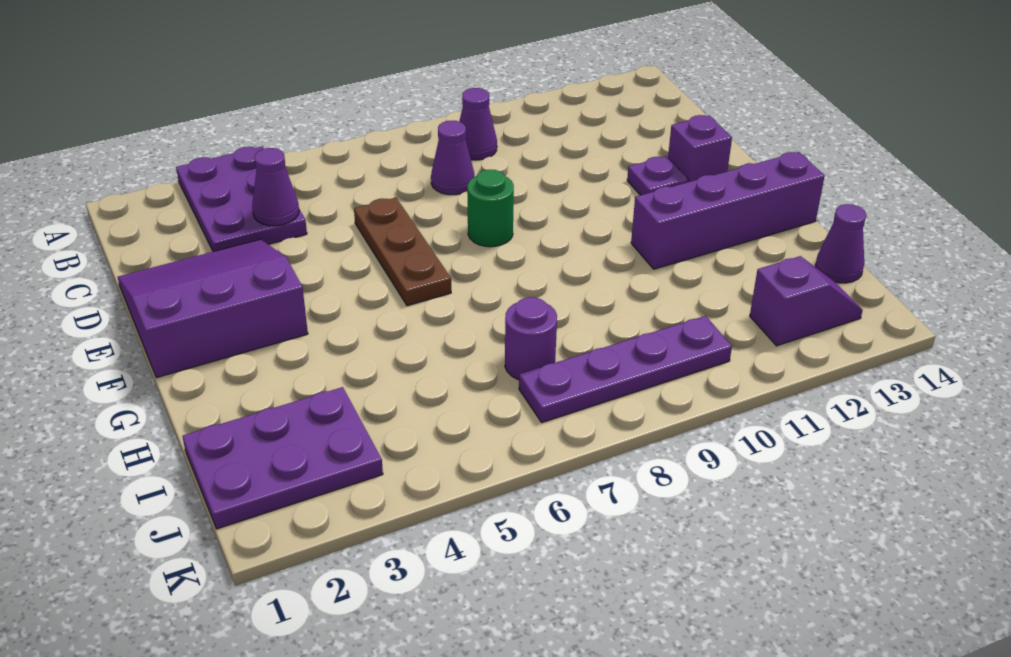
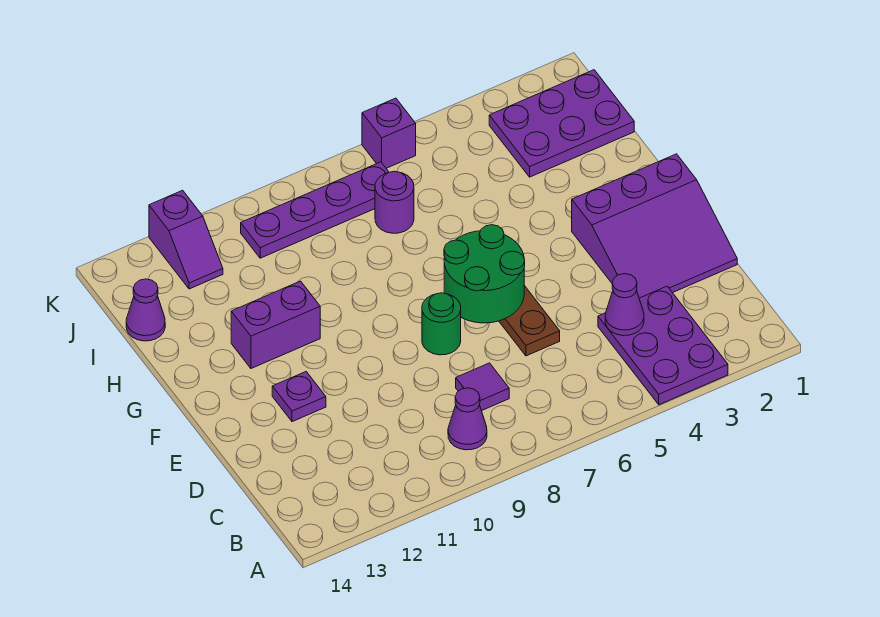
purple cone C8 level 1 -> purple tile C8 level 1
none -> green round brick E6:F7 level 2
purple brick E13 level 1 -> purple brick K6 level 1
purple brick G11:G14 level 1 -> purple brick G11:G12 level 1
purple slope J12:J13 level 1 top 12 -> purple slope J12:K12 level 1 top K

